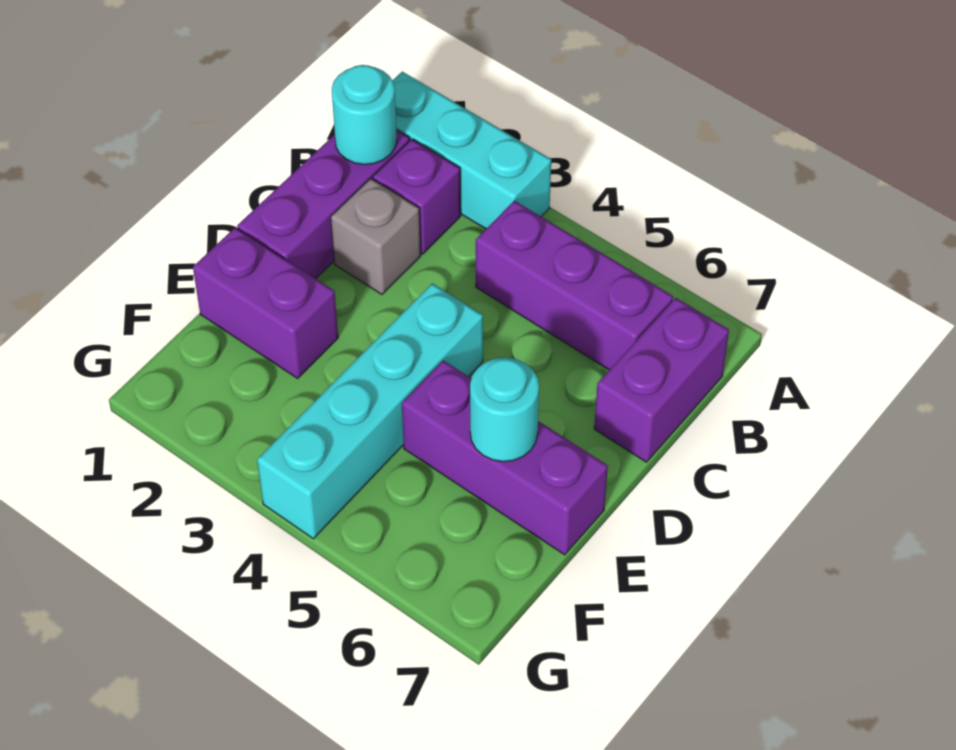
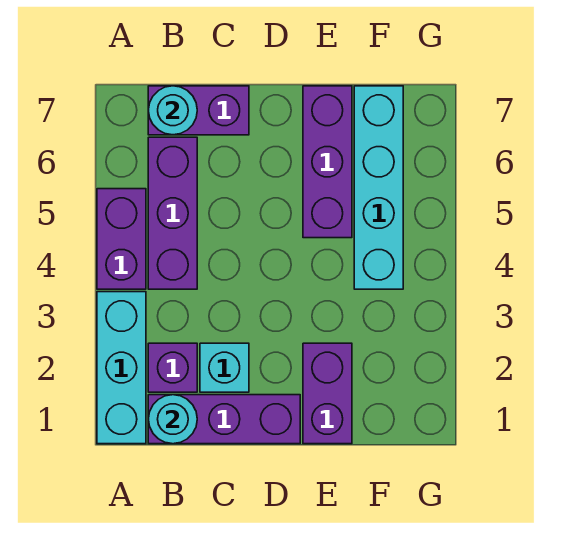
none -> purple brick A4:A5 level 1
grey brick C2 level 1 -> cyan brick C2 level 1
cyan brick D4:G4 level 1 -> cyan brick F4:F7 level 1
cyan round brick E6 level 2 -> cyan round brick B7 level 2

